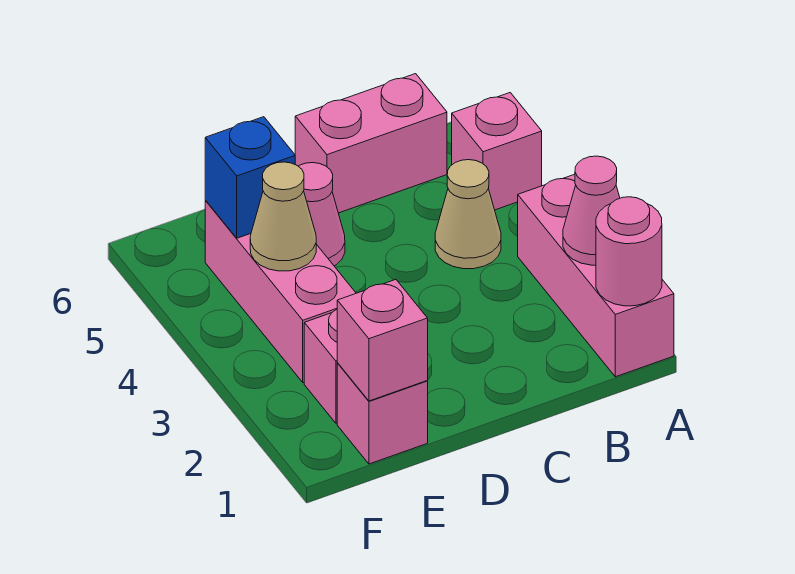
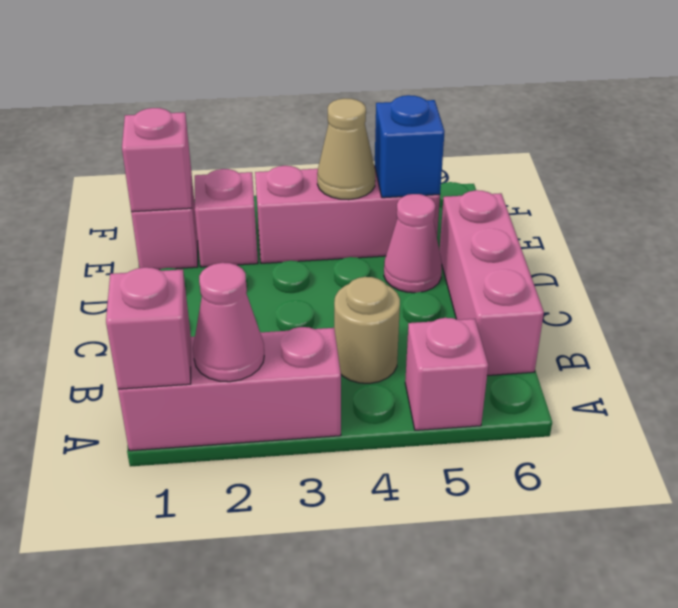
pink round brick A1 level 2 -> pink brick A1 level 2
tan cone B4 level 1 -> tan round brick B4 level 1
pink brick B6:C6 level 1 -> pink brick B6:D6 level 1

